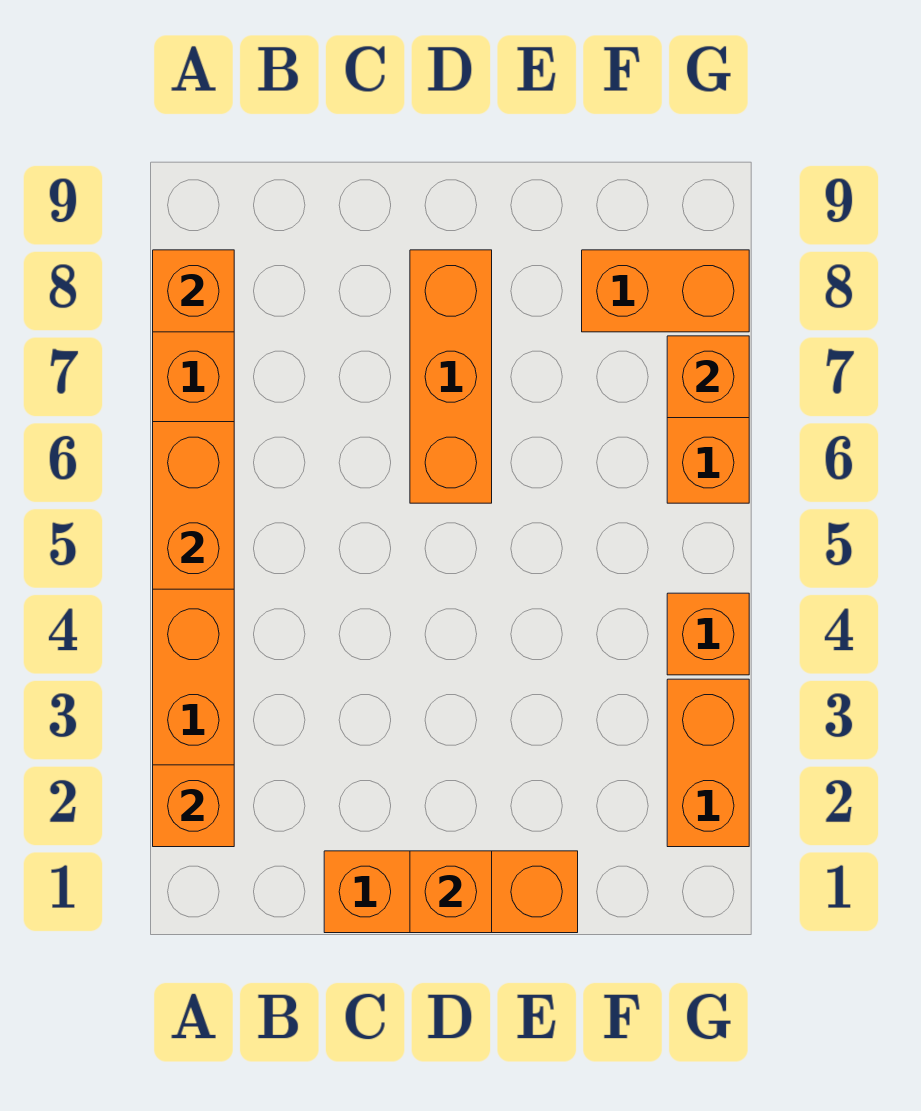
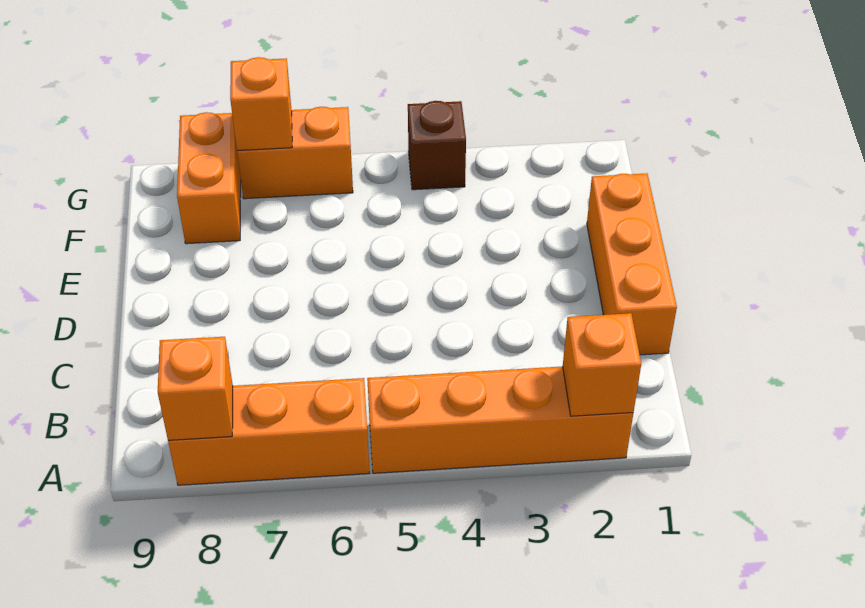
orange brick A5:A6 level 2 -> none
orange brick D1 level 2 -> none
orange brick D6:D8 level 1 -> none
orange brick G2:G3 level 1 -> none
orange brick G4 level 1 -> brown brick G4 level 1

